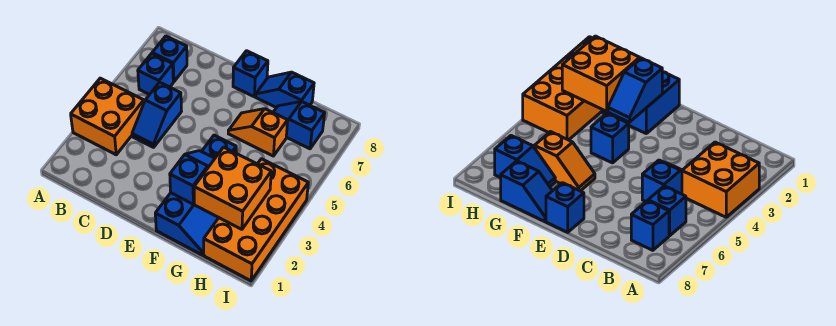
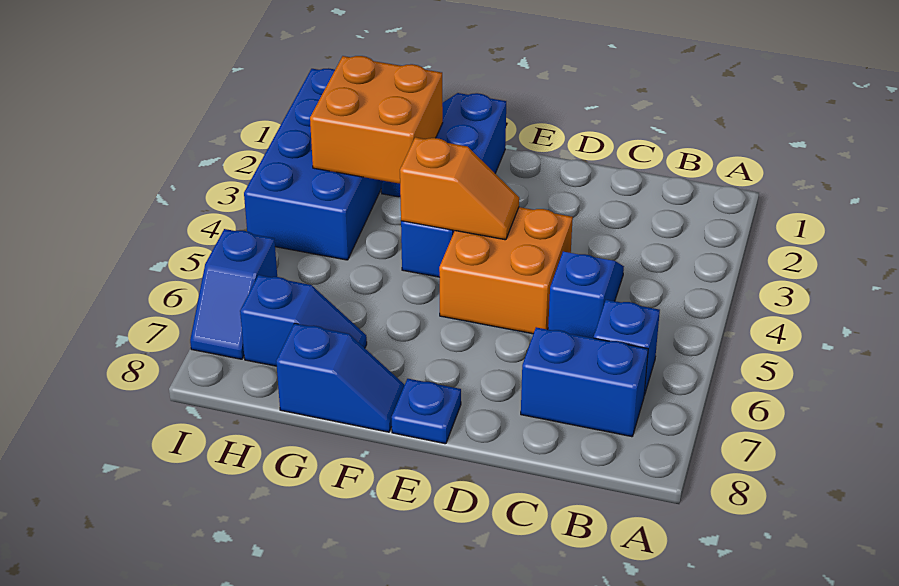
orange brick A3:B4 level 1 -> orange brick D4:E5 level 1
blue brick B7 level 1 -> blue brick B7:C7 level 1
blue brick E8 level 1 -> blue plate E8 level 1
blue slope F2:F3 level 2 top 2 -> blue slope I6:I7 level 1 top 6
orange slope F6:G6 level 1 top G -> orange slope E4:F4 level 2 top F
orange brick H1:I4 level 1 -> blue brick H1:I4 level 1

